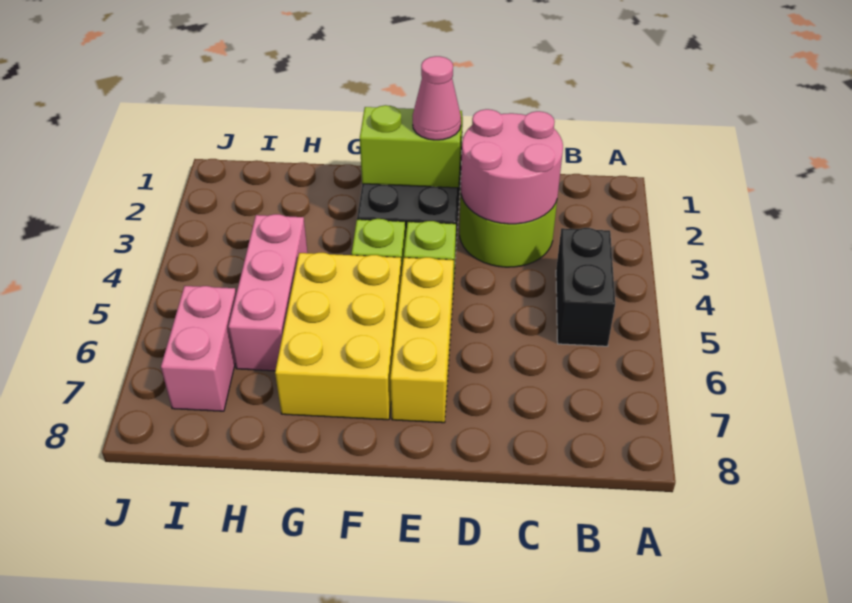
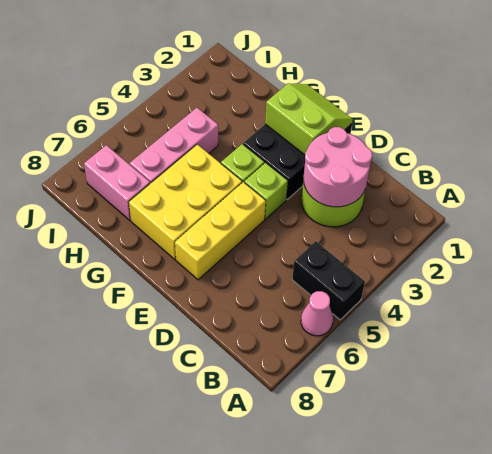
black brick B4:B5 level 1 -> black brick A5:B5 level 1
pink cone E2 level 3 -> pink cone A6 level 1
pink brick I6:I7 level 1 -> pink brick H7:I7 level 1

